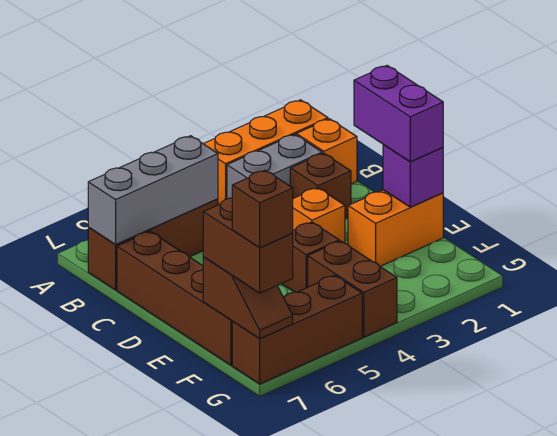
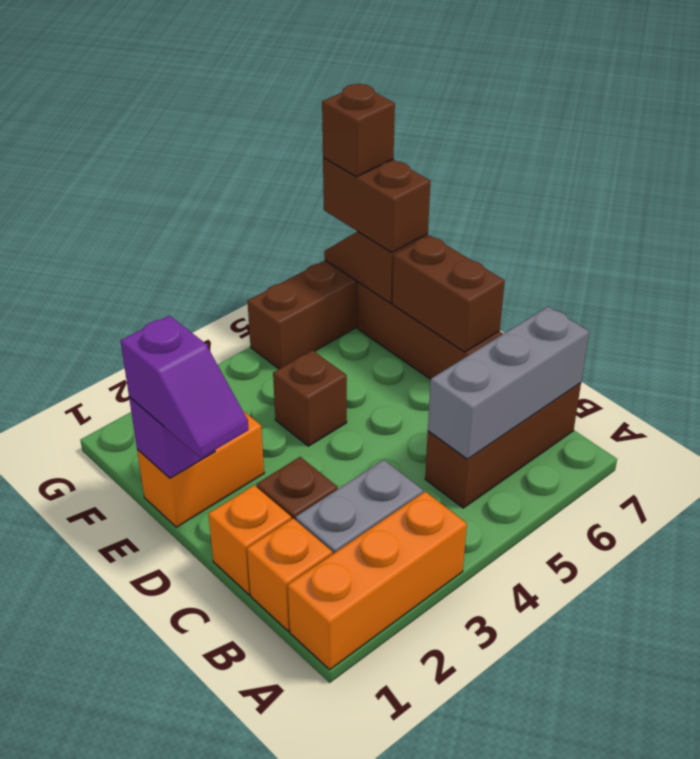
purple brick D1:E1 level 3 -> purple slope D1:E1 level 3 top E
orange brick D3 level 1 -> orange brick C1 level 1
brown brick F4:G4 level 1 -> brown brick D7:E7 level 2

